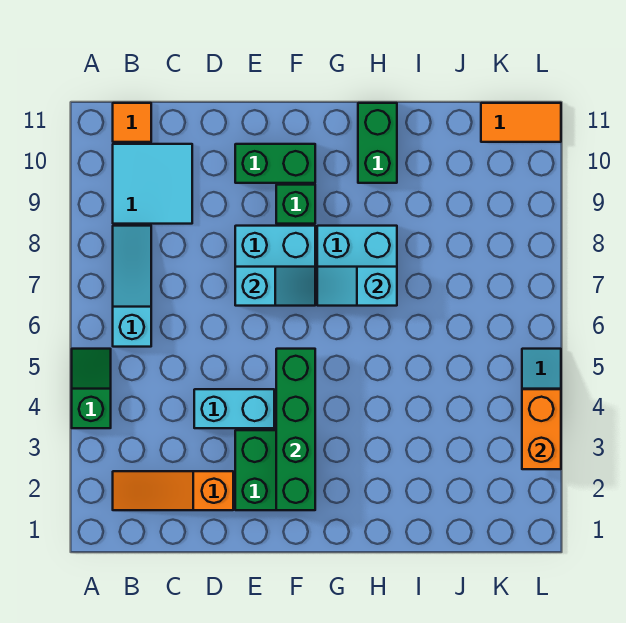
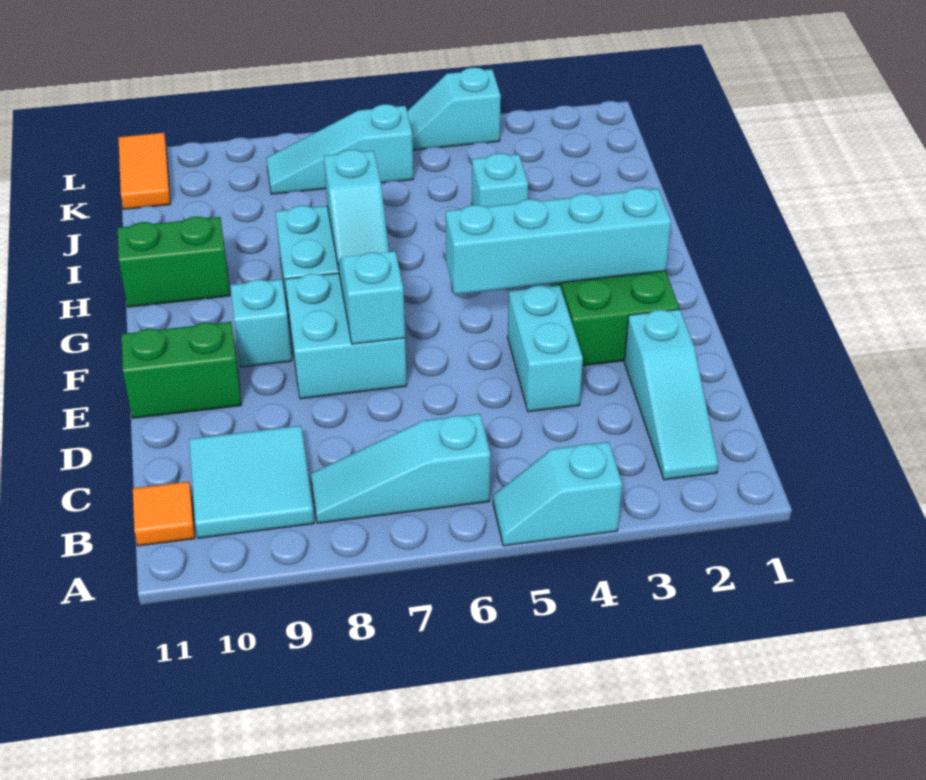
green slope A4:A5 level 1 top 4 -> cyan slope A4:A5 level 1 top 4
orange slope B2:D2 level 1 top D -> cyan slope B2:D2 level 1 top D
green brick E10:F10 level 1 -> green brick E10:E11 level 1
green brick F2:F5 level 2 -> cyan brick F2:F5 level 2
green brick F9 level 1 -> cyan brick F9 level 1
none -> cyan brick I4 level 1
none -> cyan slope K6:K8 level 1 top 6
orange brick L3:L4 level 2 -> none

